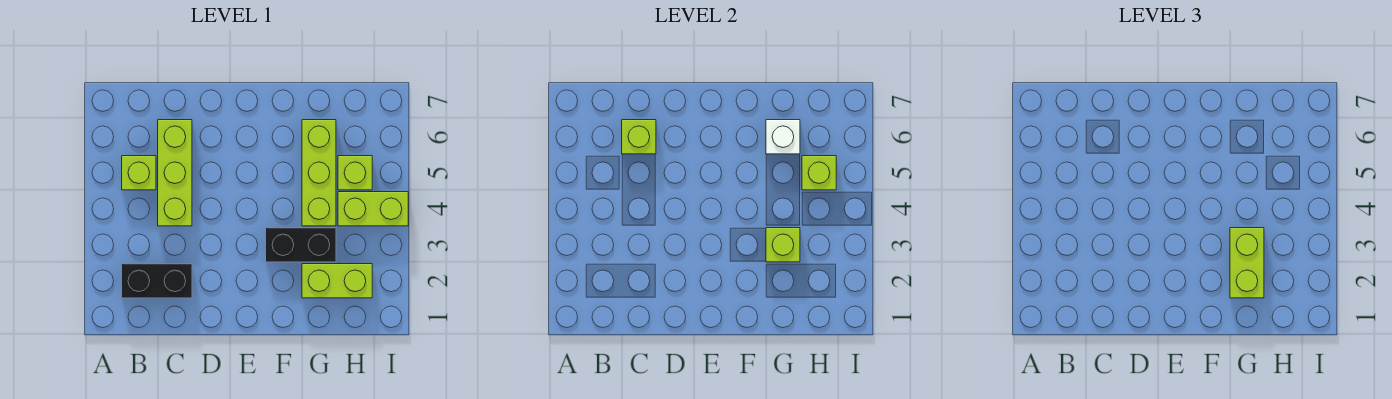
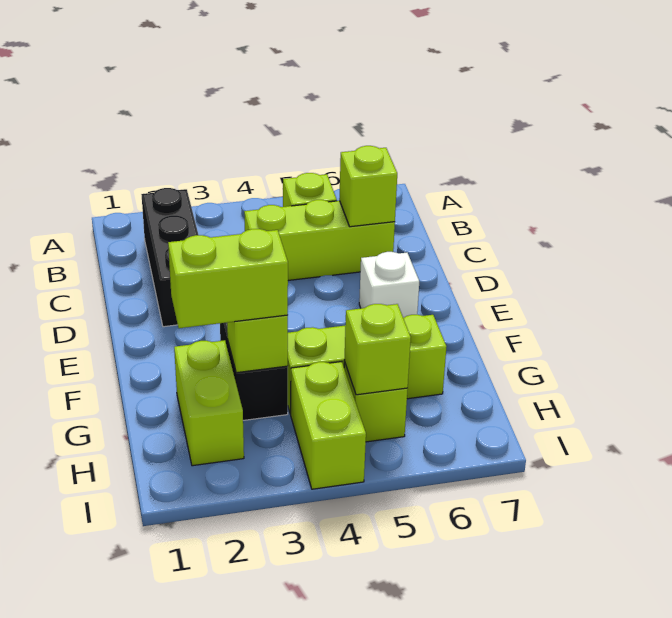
black brick B2:C2 level 1 -> black brick B2:D2 level 1
white brick G6 level 2 -> white brick E6 level 1

